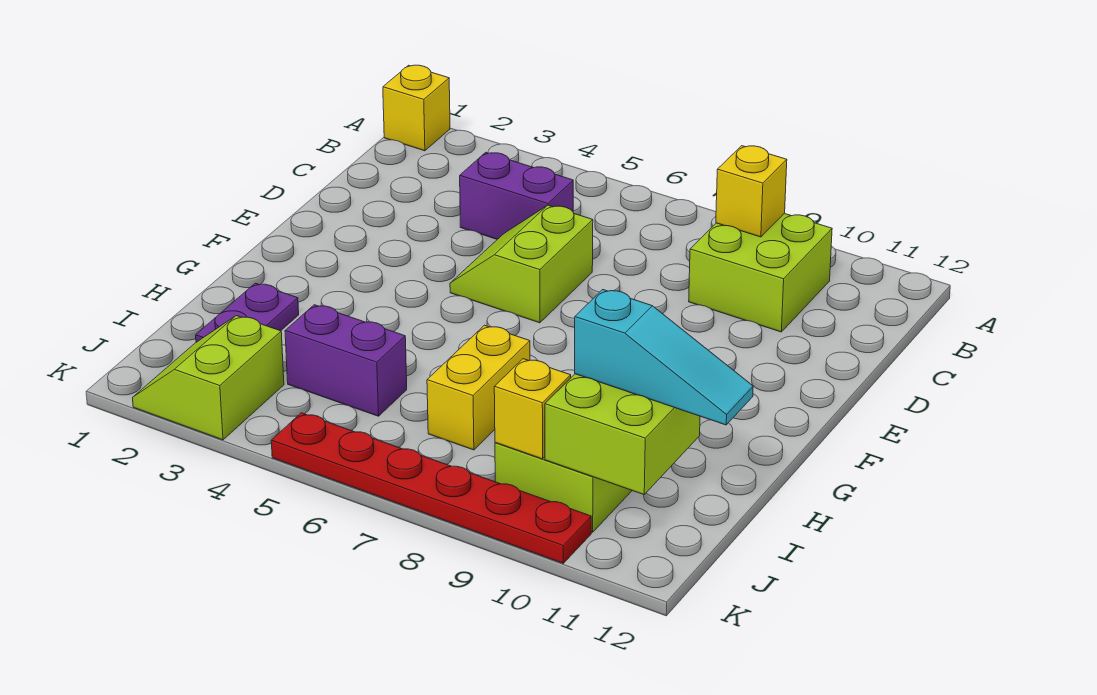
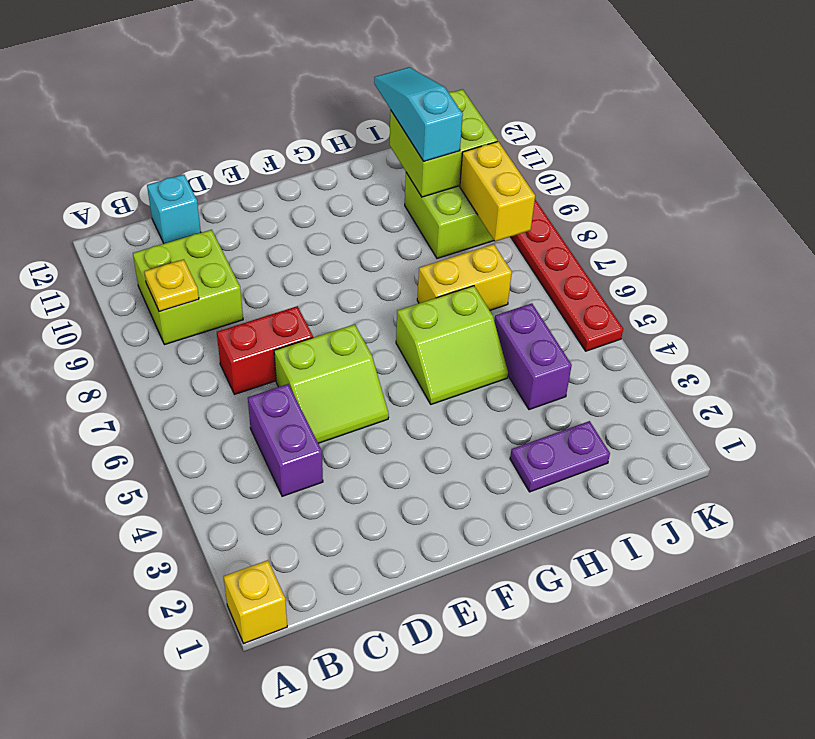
yellow brick B9 level 2 -> yellow plate B9 level 2
none -> red brick C7:D7 level 1
none -> cyan brick C12 level 1
lime slope J2:K3 level 1 top 3 -> lime slope G5:H6 level 1 top 6
yellow brick J9 level 2 -> yellow brick J8:J9 level 2

